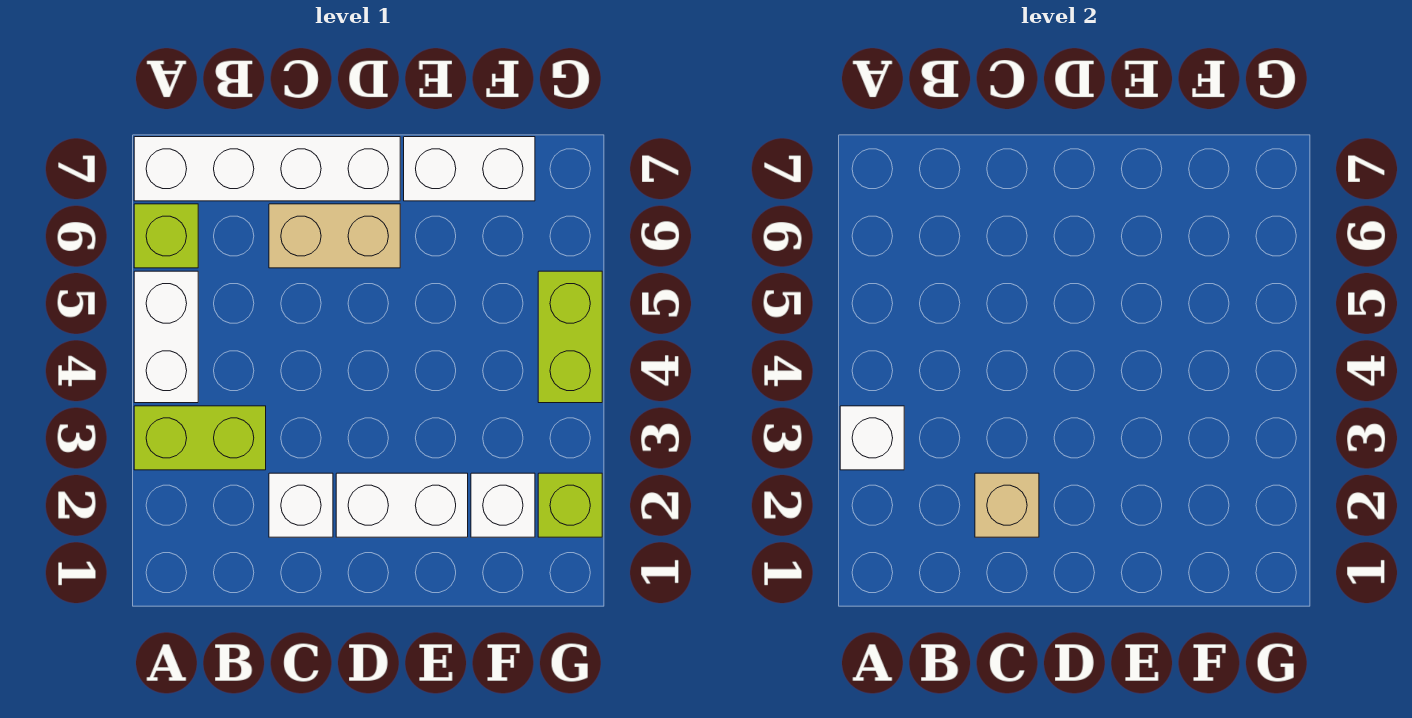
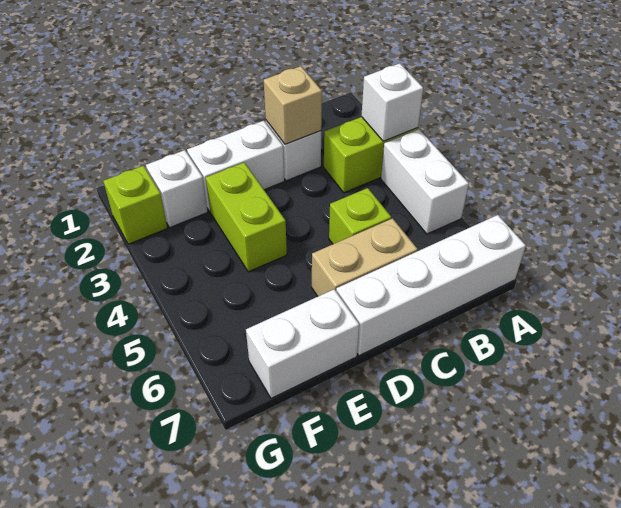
lime brick A6 level 1 -> lime brick C5 level 1
lime brick G4:G5 level 1 -> lime brick E3:E4 level 1

